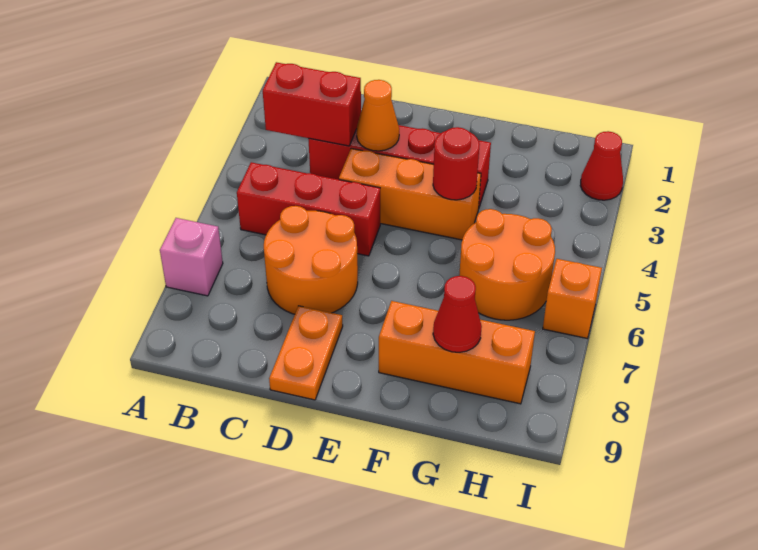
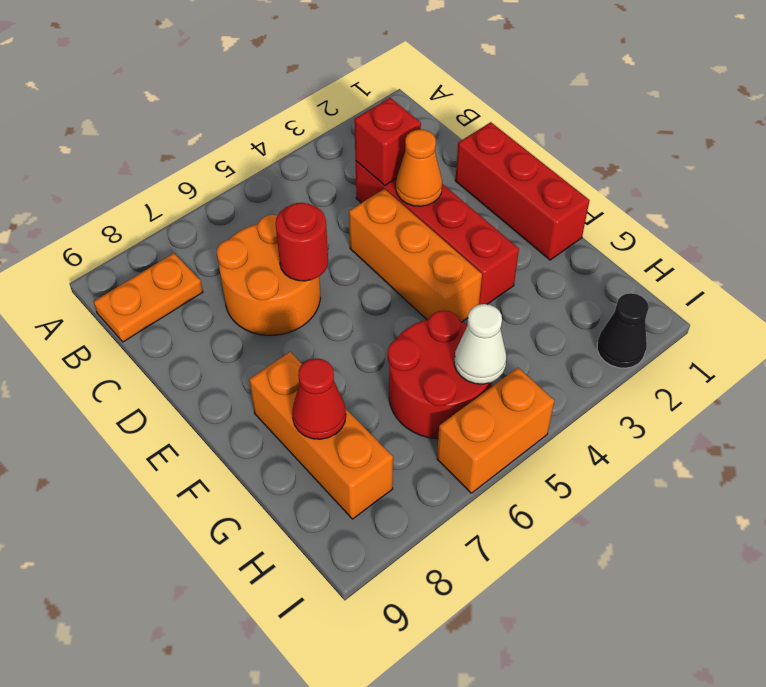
pink brick A7 level 1 -> none
red brick B3:C3 level 2 -> red brick C3 level 2
red brick B5:D5 level 1 -> red brick D1:F1 level 1
orange plate D8:D9 level 1 -> orange plate B8:B9 level 1
red round brick F4 level 2 -> red round brick D6 level 2
orange round brick G5:H6 level 1 -> red round brick G5:H6 level 1
none -> white cone H5 level 2
red cone I2 level 1 -> black cone I2 level 1
orange brick I6 level 1 -> orange brick I5:I6 level 1

